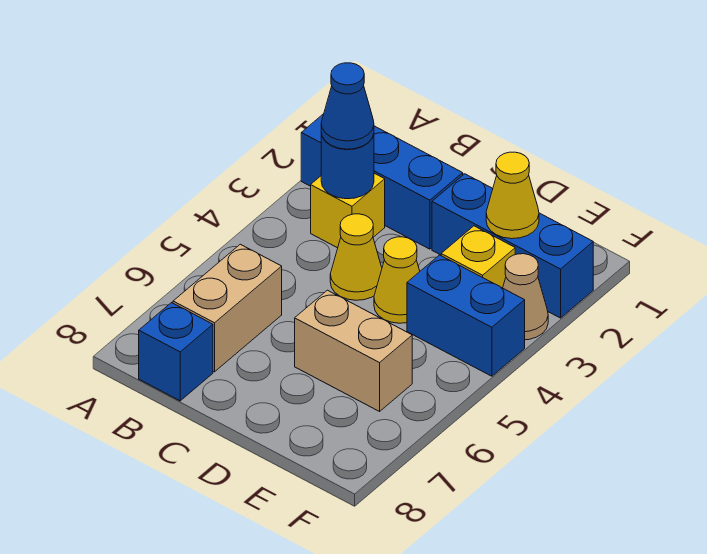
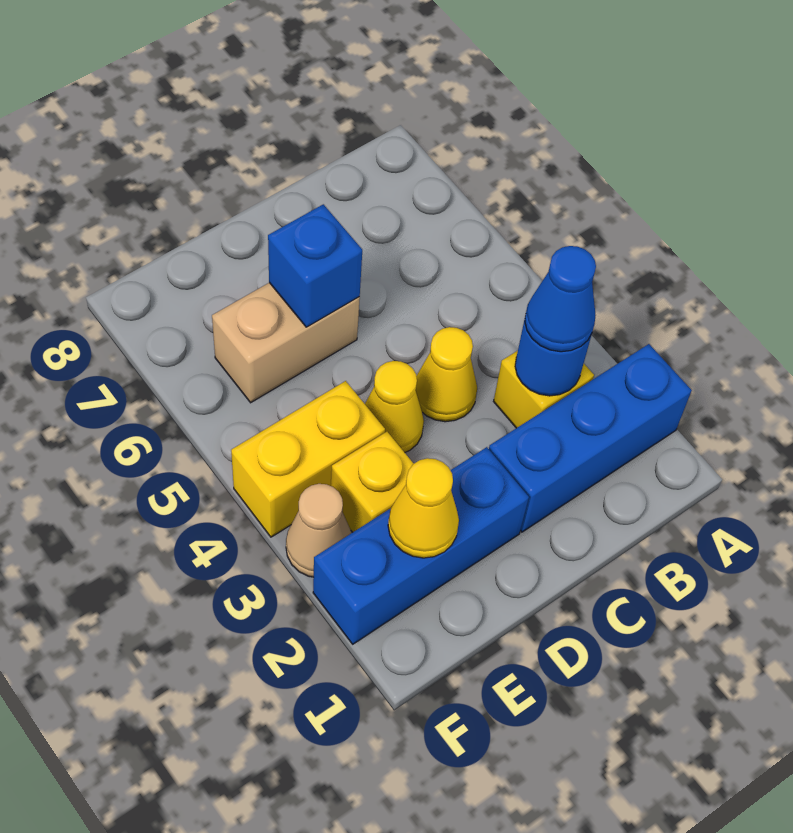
tan brick B6:B7 level 1 -> none
blue brick B8 level 1 -> blue brick D6 level 2
blue brick E4:F4 level 1 -> yellow brick E4:F4 level 1

